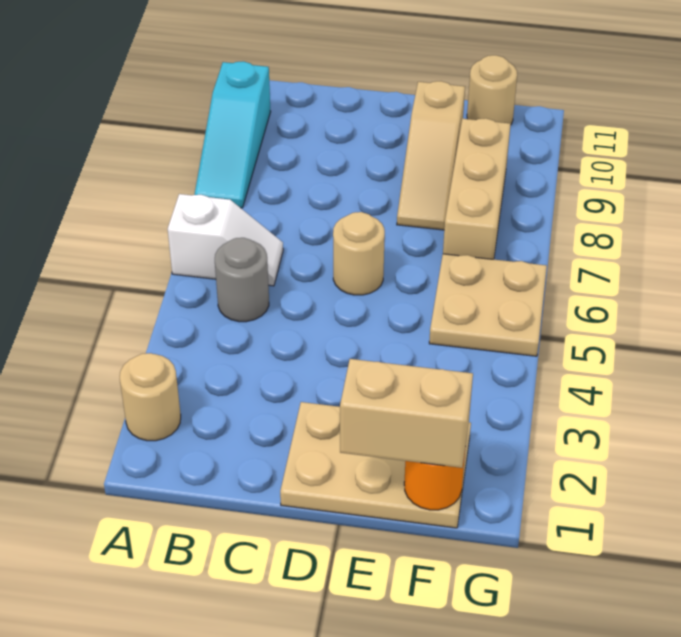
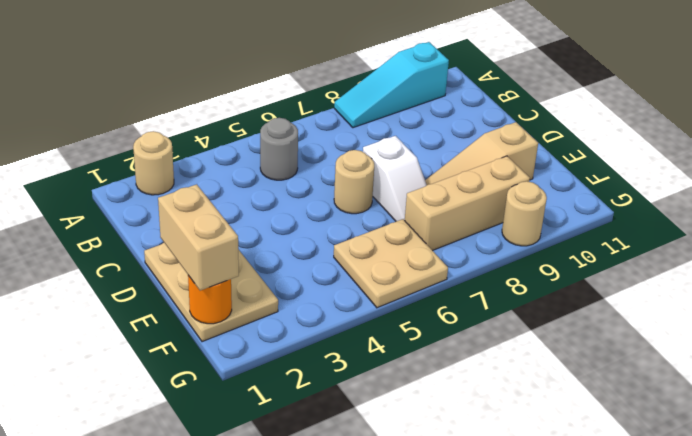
white slope A6:B6 level 1 top A -> white slope D7:E7 level 1 top D
tan round brick F11 level 1 -> tan round brick G9 level 1

